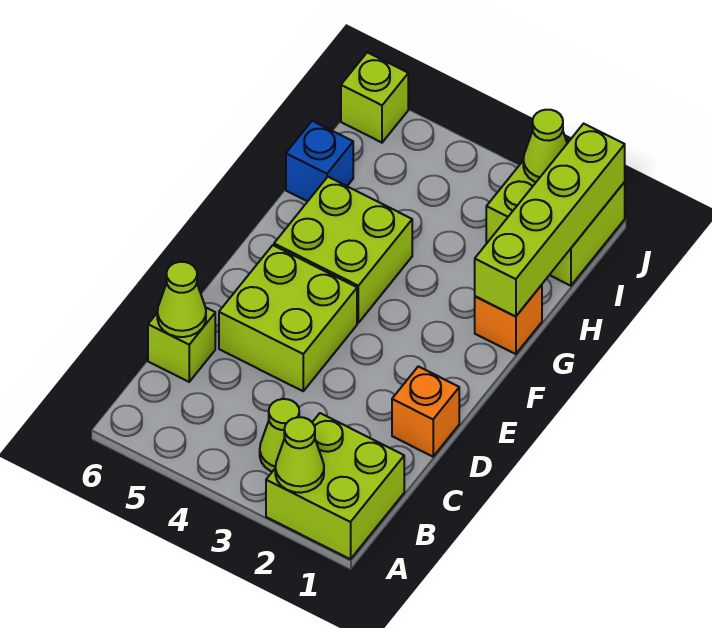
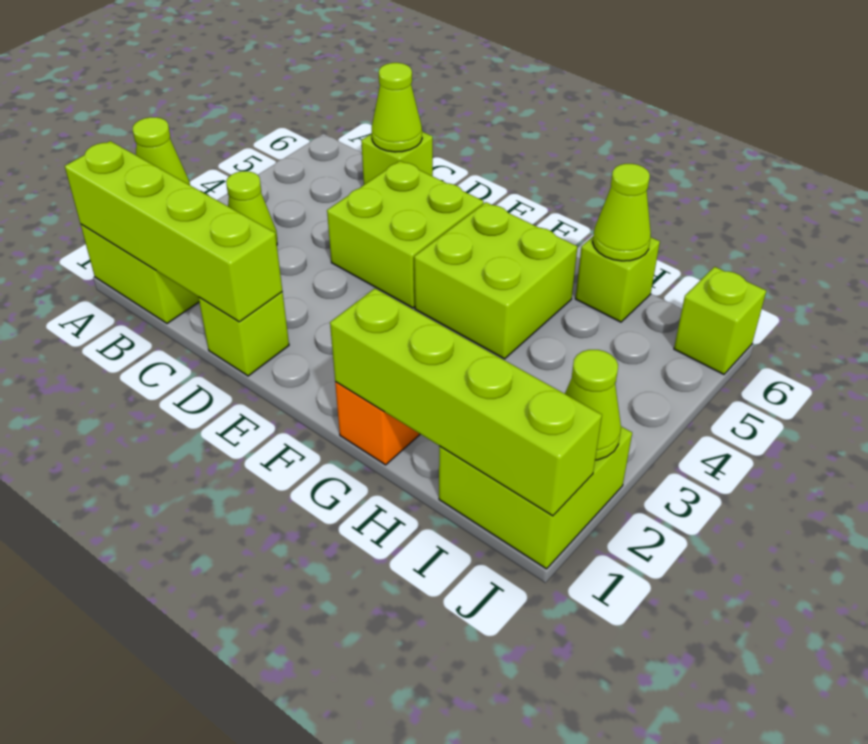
none -> lime brick A1:D1 level 2
orange brick D1 level 1 -> lime brick D1 level 1
blue brick H6 level 1 -> lime brick H6 level 1
none -> lime cone H6 level 2

